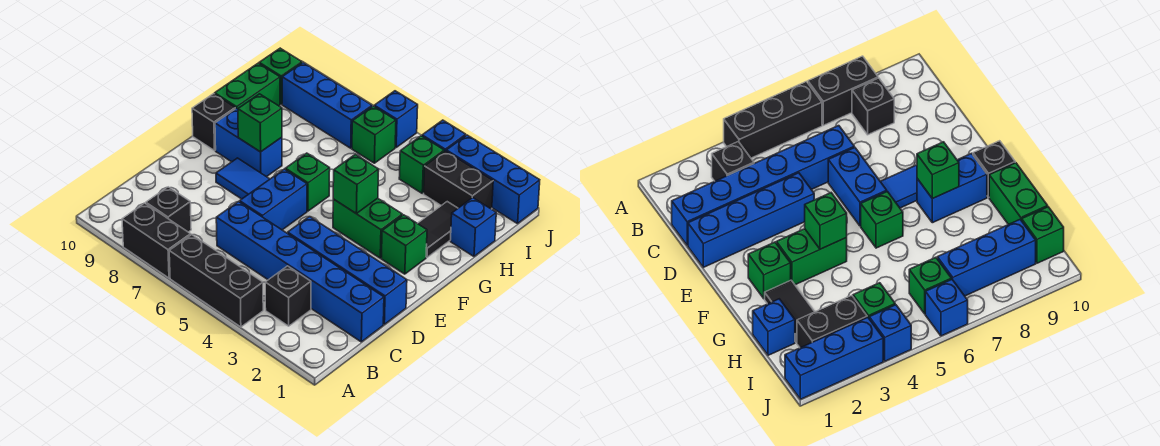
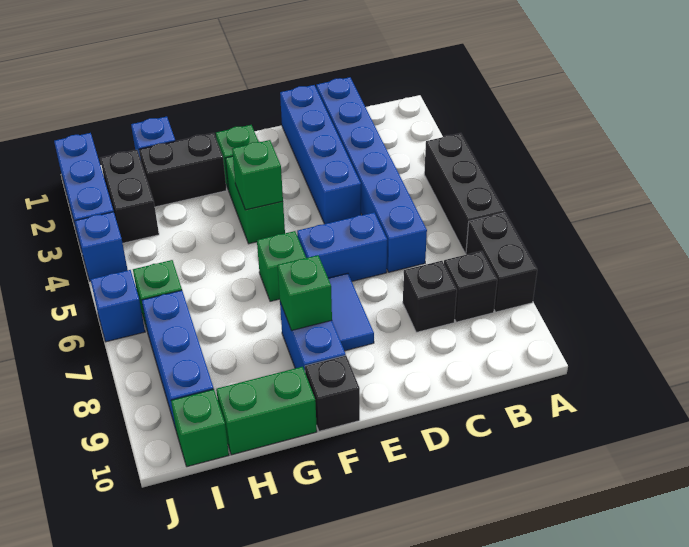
black brick B3 level 1 -> black brick C8 level 1
black tile G2:H2 level 1 -> black brick G2:H2 level 1
green brick I4 level 1 -> none

